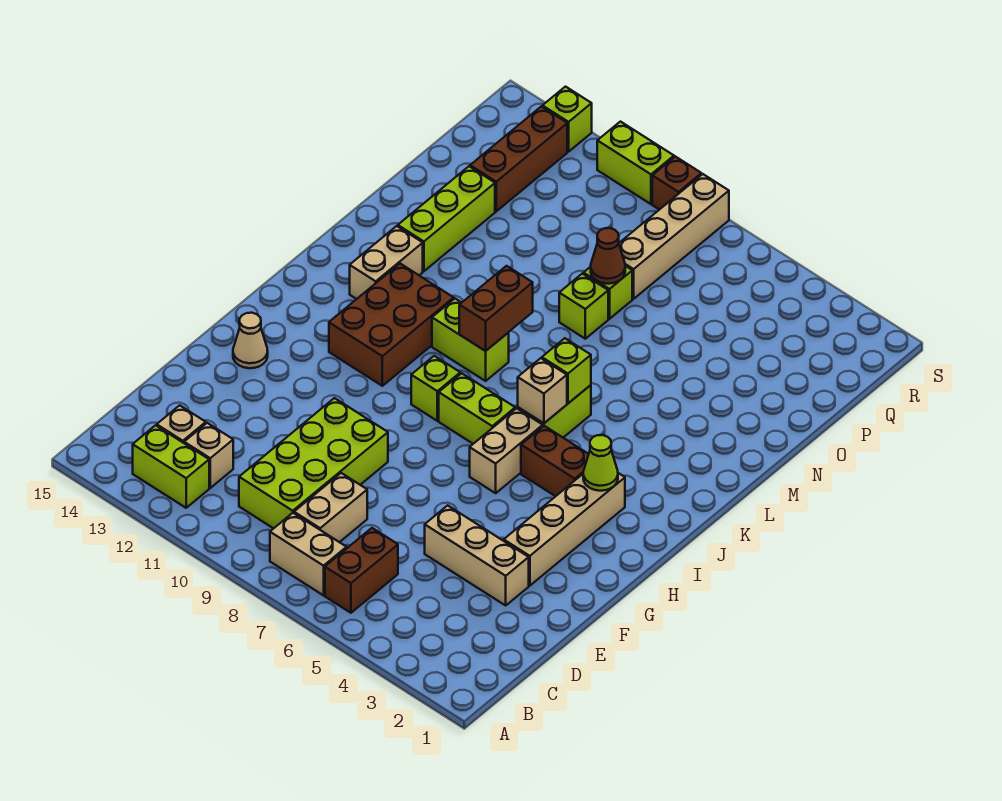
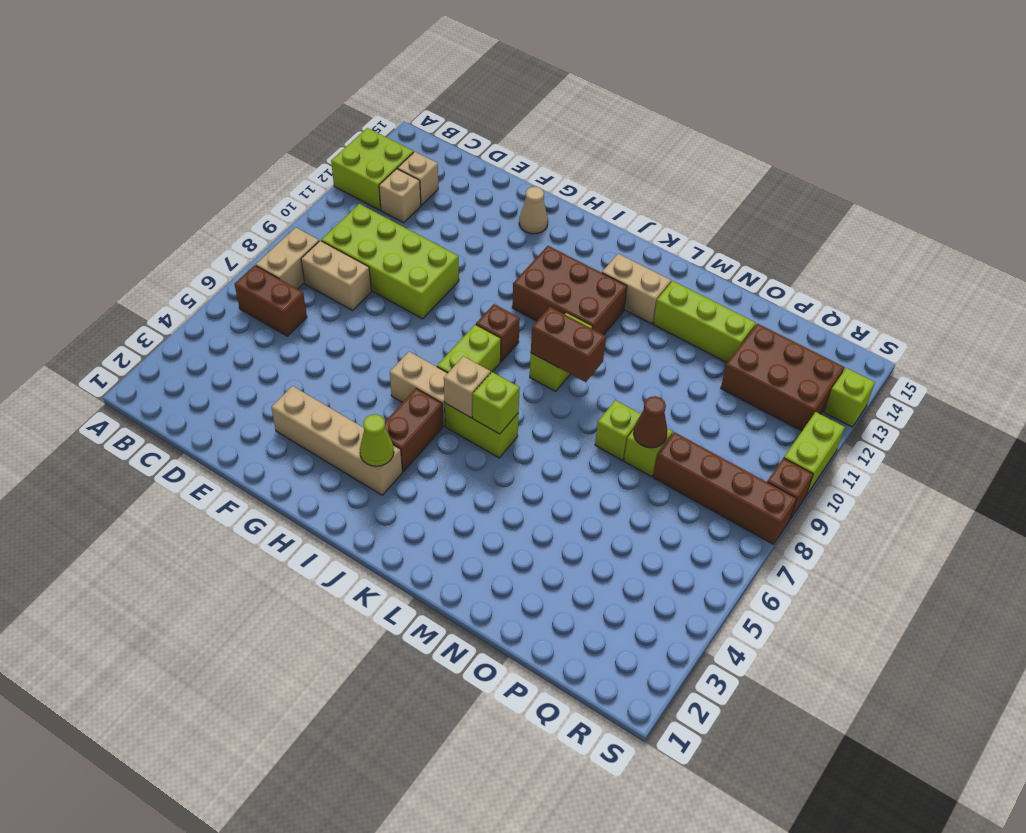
lime brick B12:B13 level 1 -> lime brick A12:B13 level 1
tan brick E3:E5 level 1 -> none
lime brick I9 level 1 -> brown brick I9 level 1
tan brick P8:S8 level 1 -> brown brick P8:S8 level 1
brown brick P13:R13 level 1 -> brown brick P12:R13 level 1

